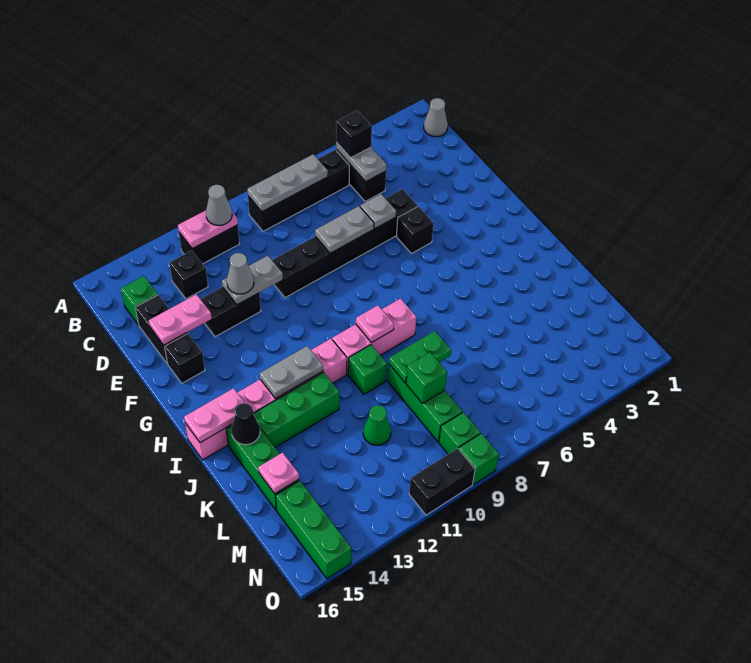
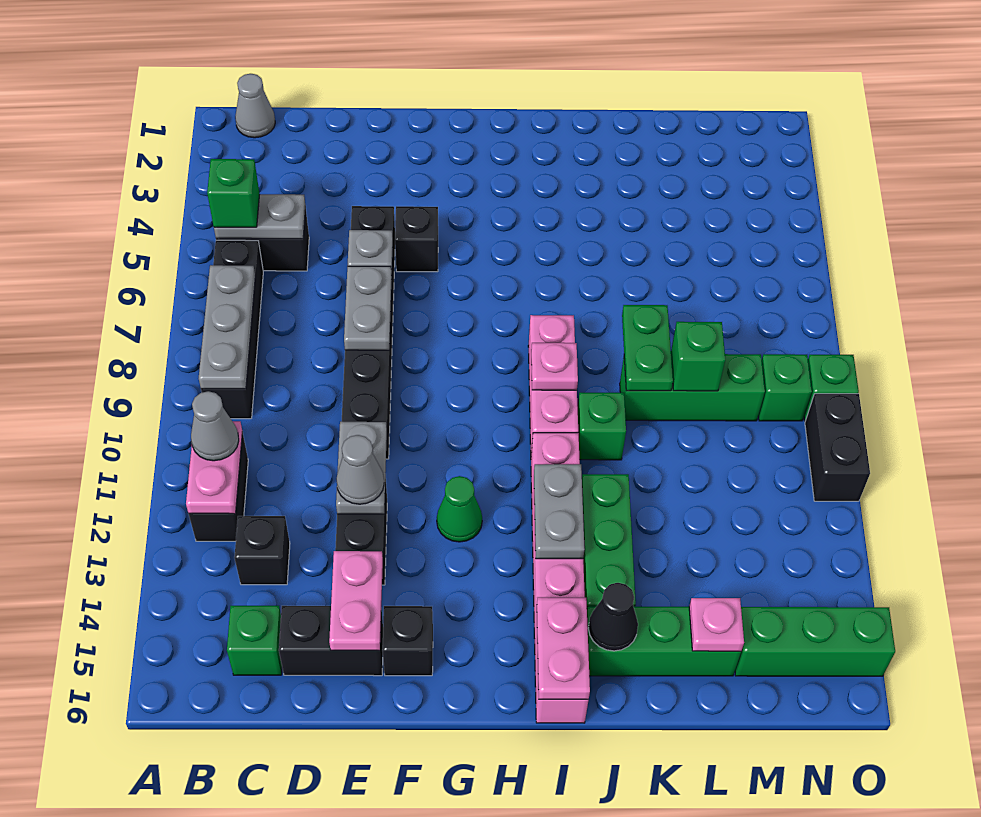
black brick B5 level 3 -> green brick B5 level 3
green cone L11 level 1 -> green cone G12 level 1

